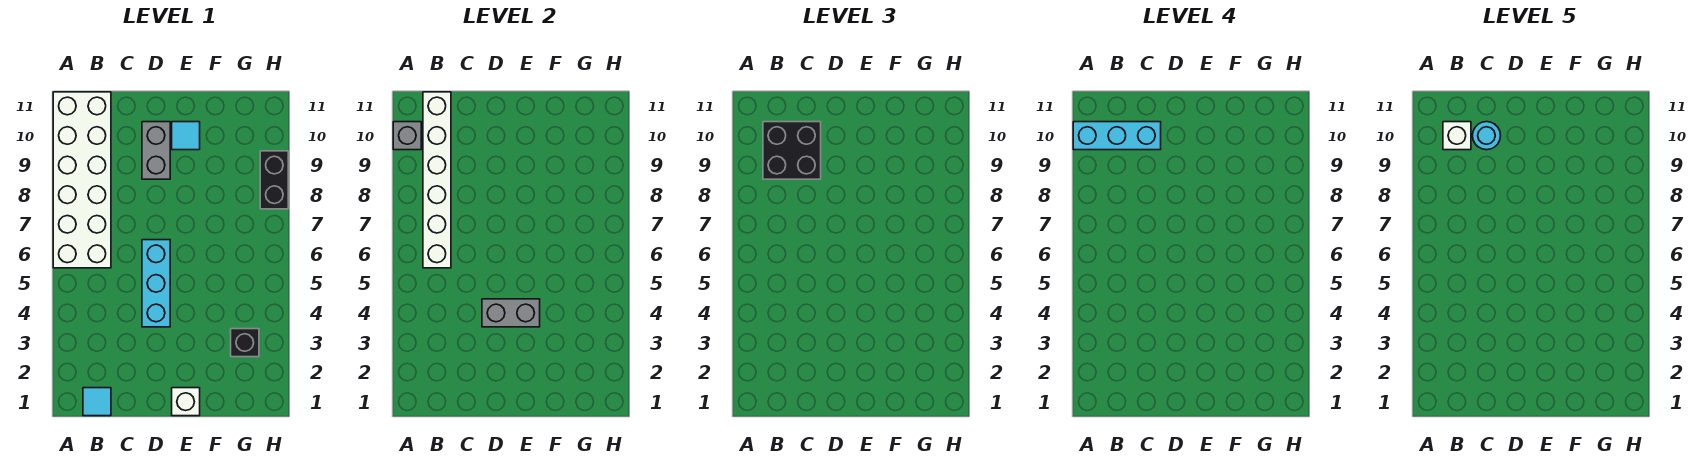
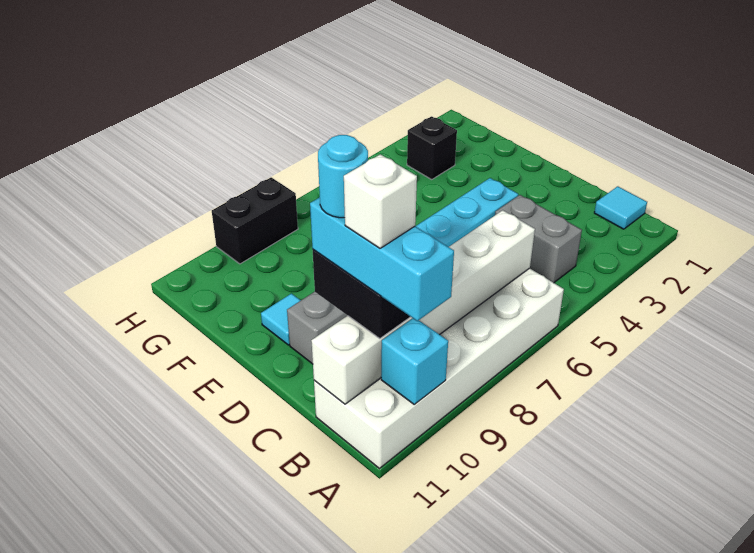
grey brick A10 level 2 -> cyan brick A10 level 2
grey brick D4:E4 level 2 -> grey brick B4:C4 level 1
white brick E1 level 1 -> none

